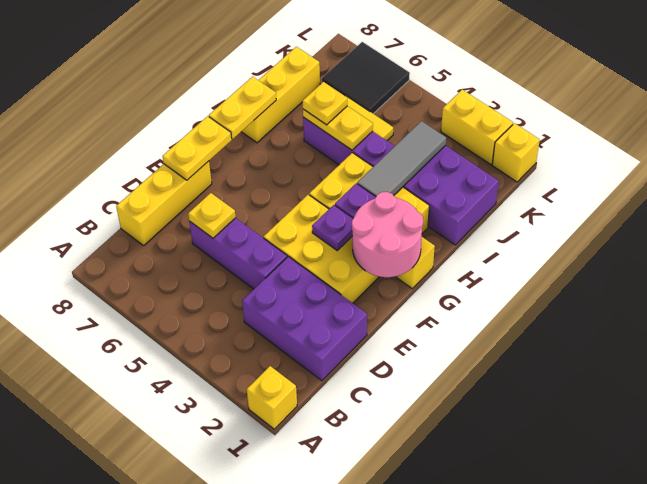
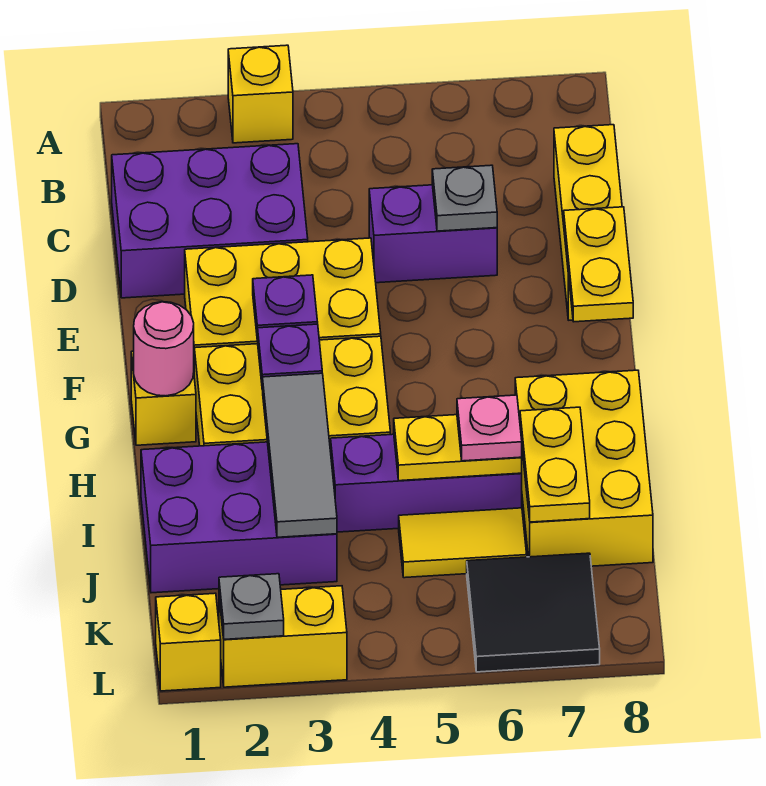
yellow brick A1 level 1 -> yellow brick A3 level 1
purple brick D4:D6 level 1 -> purple brick D5:D6 level 1
yellow plate D6 level 2 -> grey plate D6 level 2
pink round brick F1:G2 level 2 -> pink round brick G1 level 2
yellow plate G8:H8 level 2 -> yellow plate I7:J7 level 2
yellow brick H8:J8 level 1 -> yellow brick H7:J8 level 1
yellow plate I6 level 3 -> pink plate I6 level 3
none -> grey plate L2 level 2

